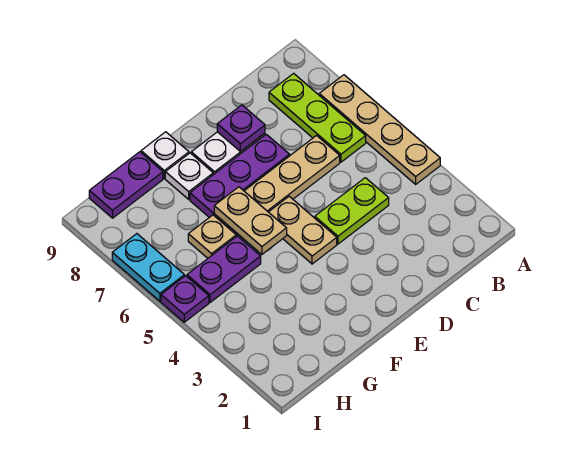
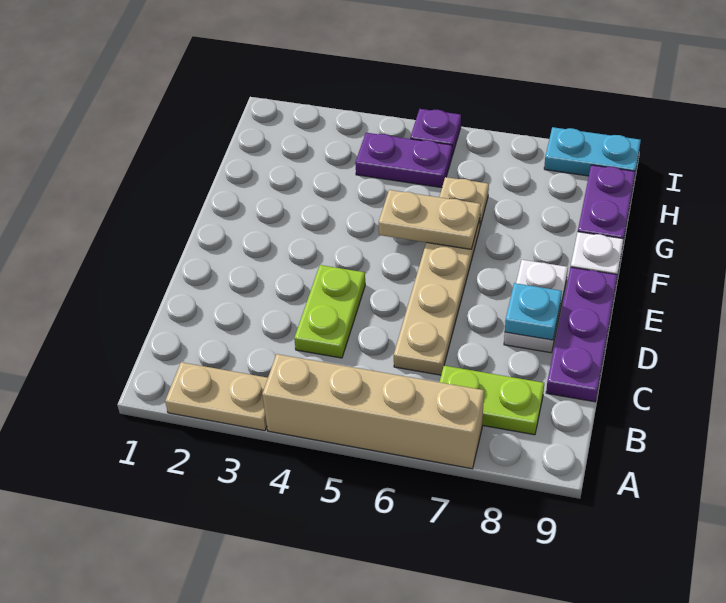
tan plate A4:A7 level 1 -> tan brick A4:A7 level 1
lime plate B6:B8 level 1 -> lime plate B7:B8 level 1
purple plate D7:F7 level 1 -> purple plate C9:E9 level 1
purple plate D8 level 2 -> cyan plate D8 level 2
tan plate E4:E5 level 1 -> tan plate A2:A3 level 1
white plate F8 level 1 -> none
purple plate G5:H5 level 1 -> purple plate H4:H5 level 1
cyan plate I6:I7 level 1 -> cyan plate I8:I9 level 1

